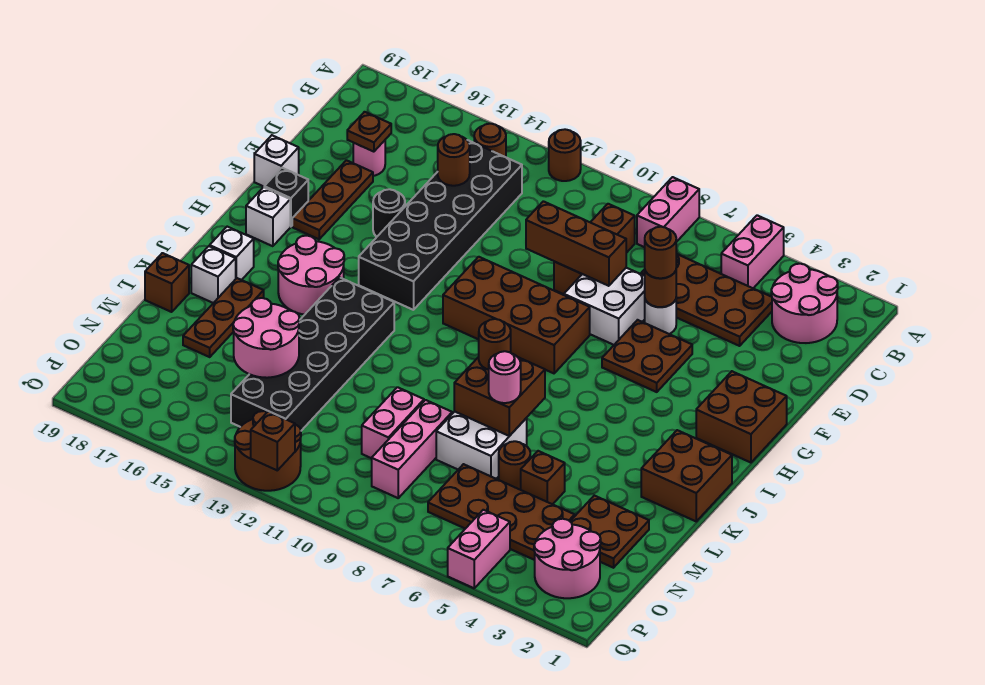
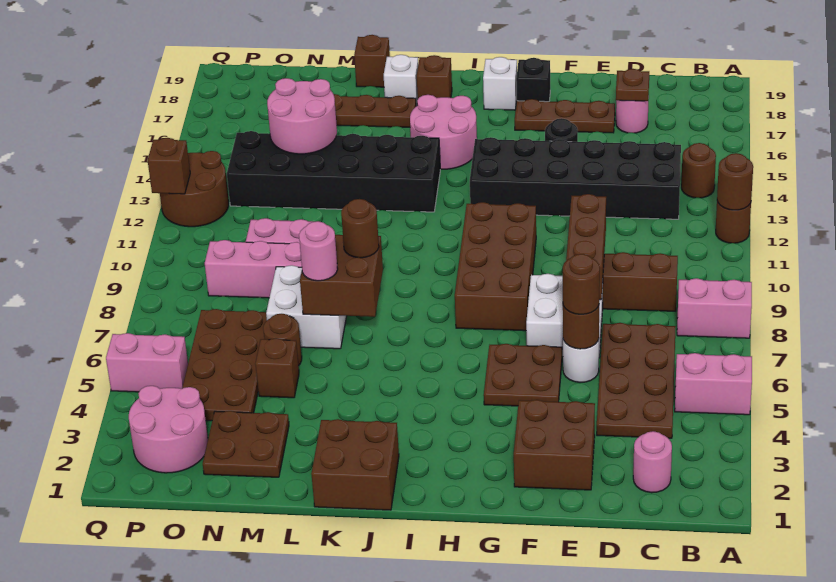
pink round brick B2:C3 level 1 -> pink round brick C2 level 1
brown round brick D14 level 2 -> brown round brick A12 level 2
white brick F19 level 1 -> none
brown brick G1:H2 level 1 -> brown brick E2:F3 level 1
white brick J18 level 1 -> brown brick J18 level 1

